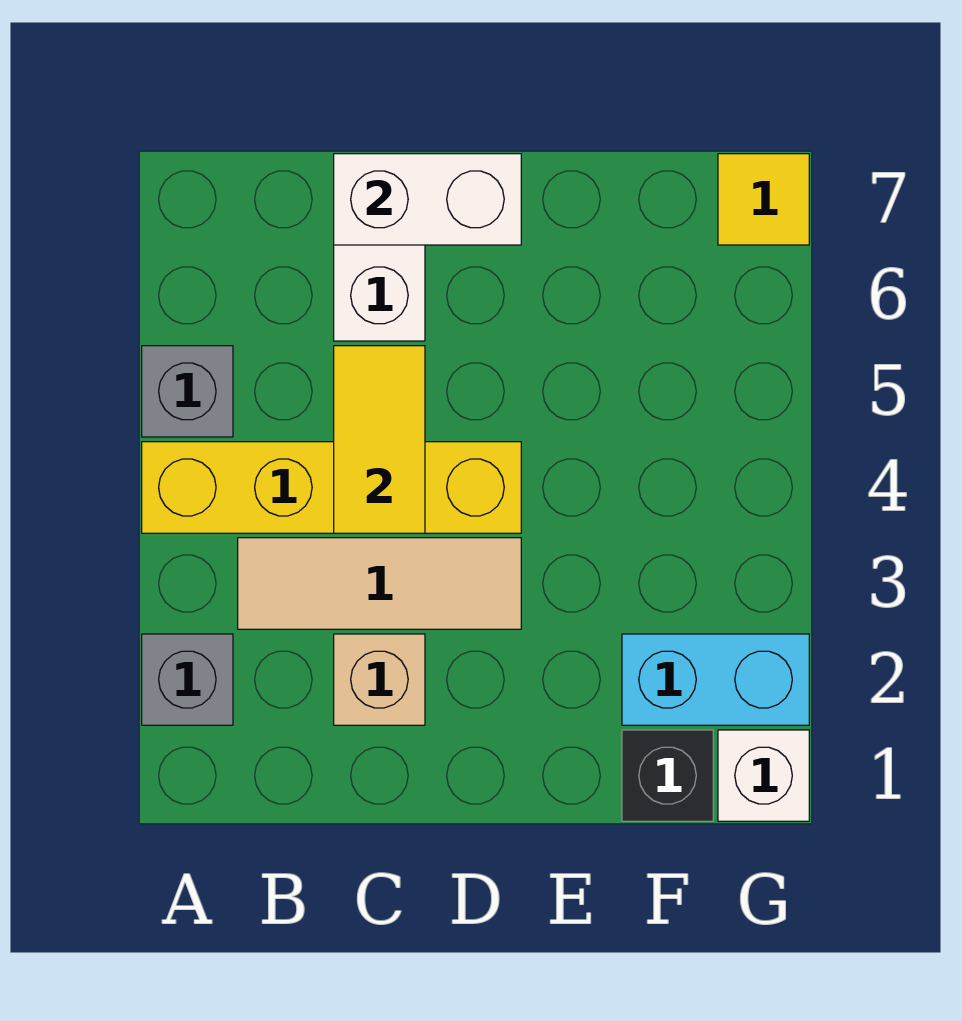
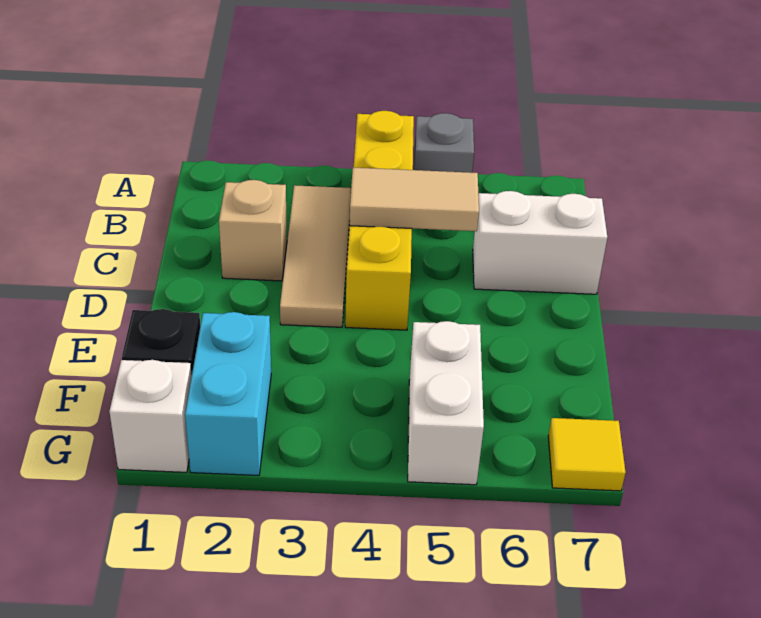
grey brick A2 level 1 -> none
yellow tile C4:C5 level 2 -> tan tile C4:C5 level 2
white brick C7:D7 level 2 -> white brick F5:G5 level 1

